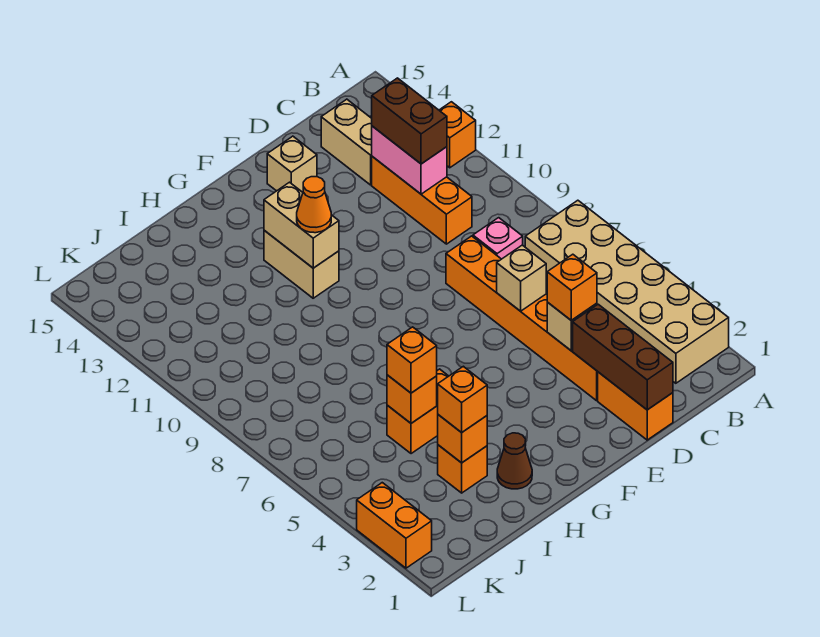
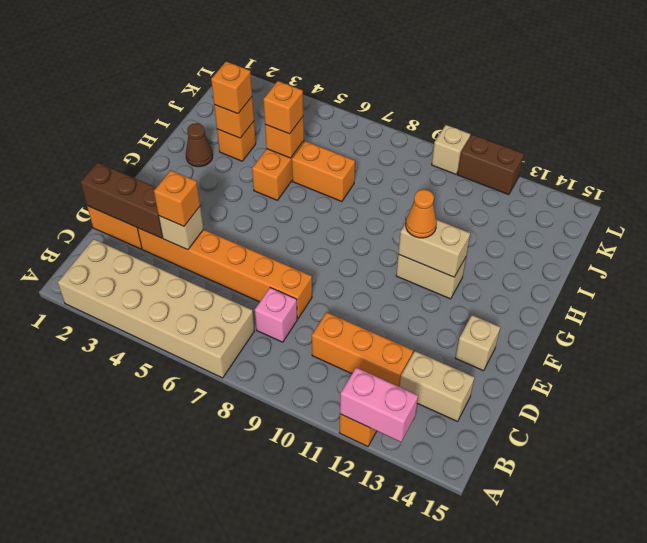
pink brick C11:C12 level 2 -> pink brick A12:A13 level 2
brown brick C11:C12 level 3 -> brown brick L11:L12 level 1
tan brick D6 level 2 -> tan brick L10 level 1
orange brick L2:L3 level 1 -> orange brick I6:I7 level 1

